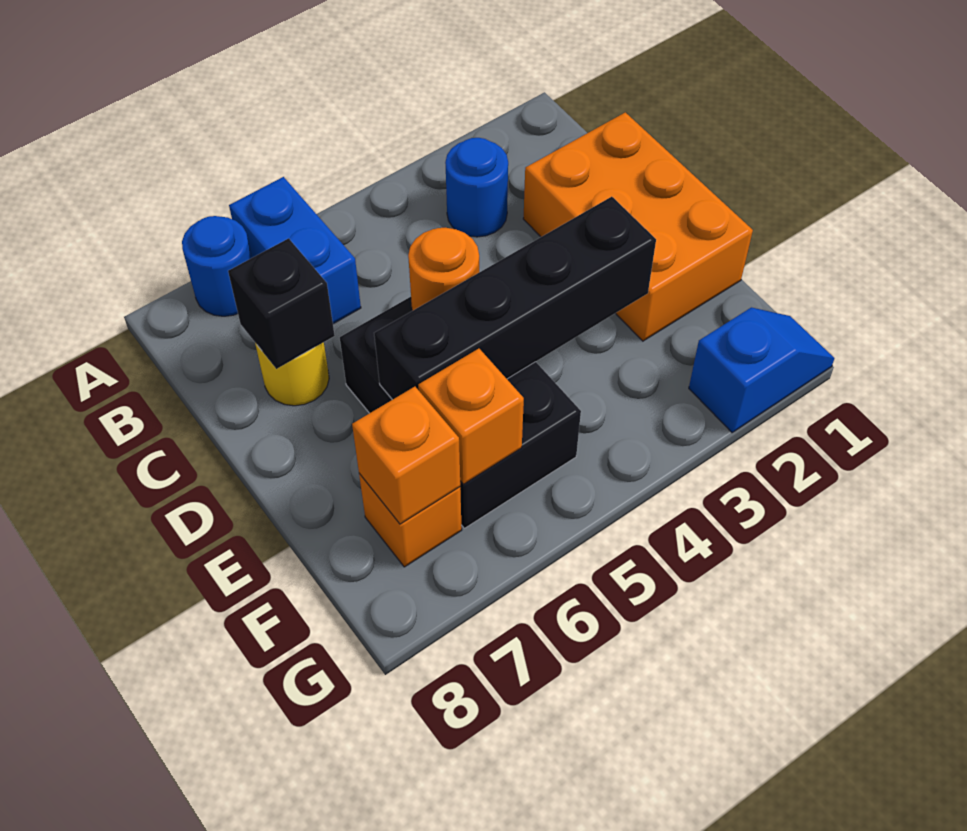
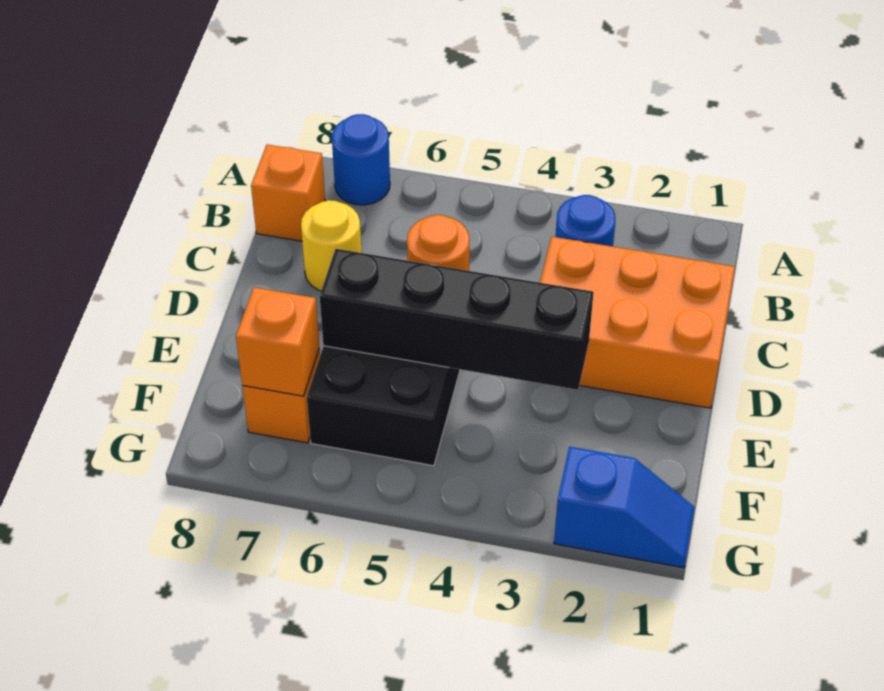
blue brick A6:B6 level 1 -> none
orange brick C1:E2 level 1 -> orange brick C1:D3 level 1
black brick C7 level 2 -> none
orange brick F6 level 2 -> orange brick B8 level 1

